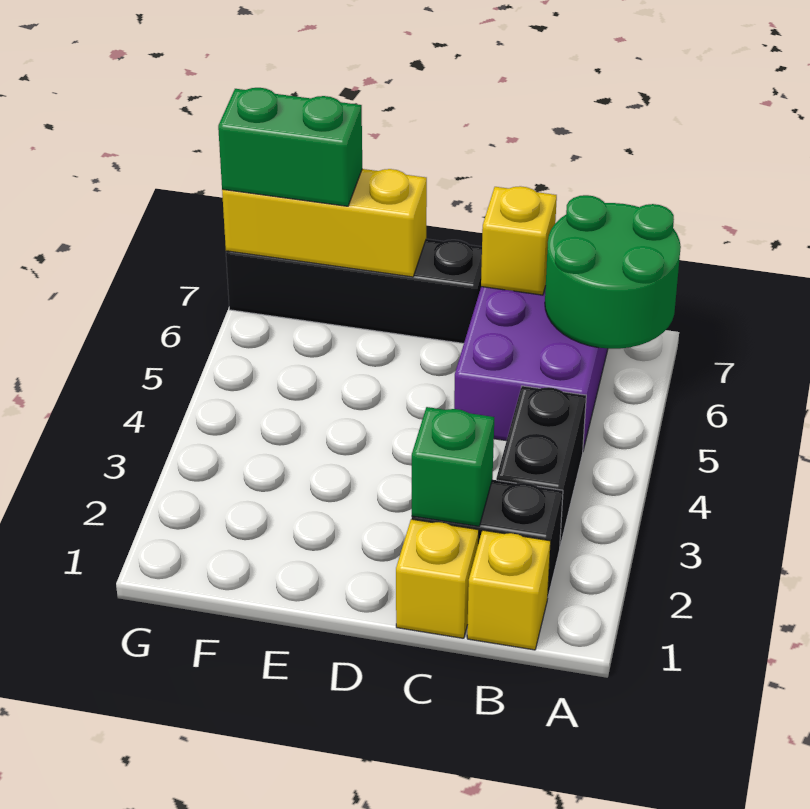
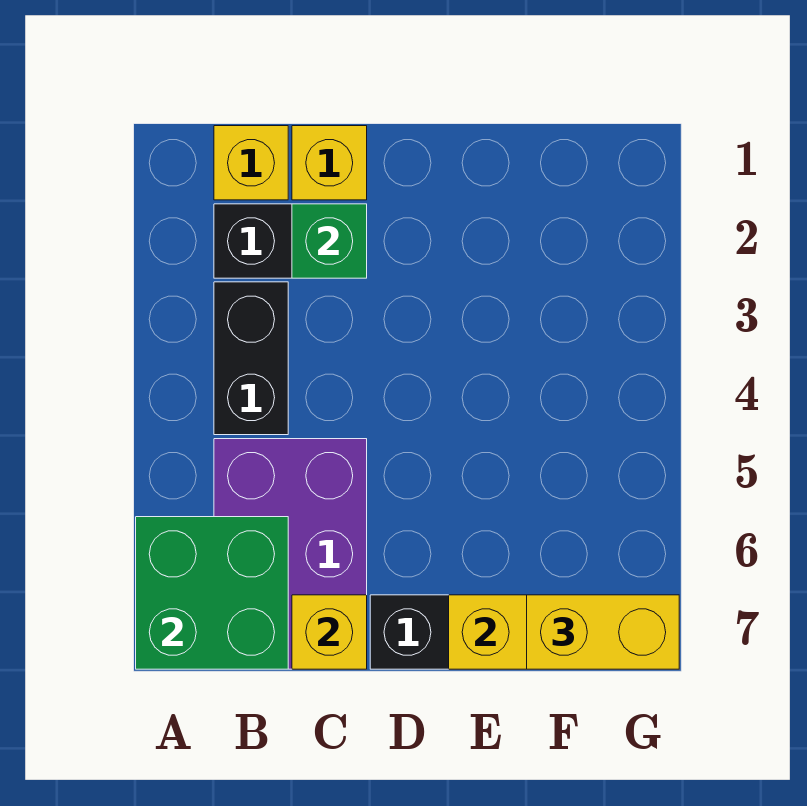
green round brick A6:B7 level 2 -> green brick A6:B7 level 2
green brick F7:G7 level 3 -> yellow brick F7:G7 level 3

